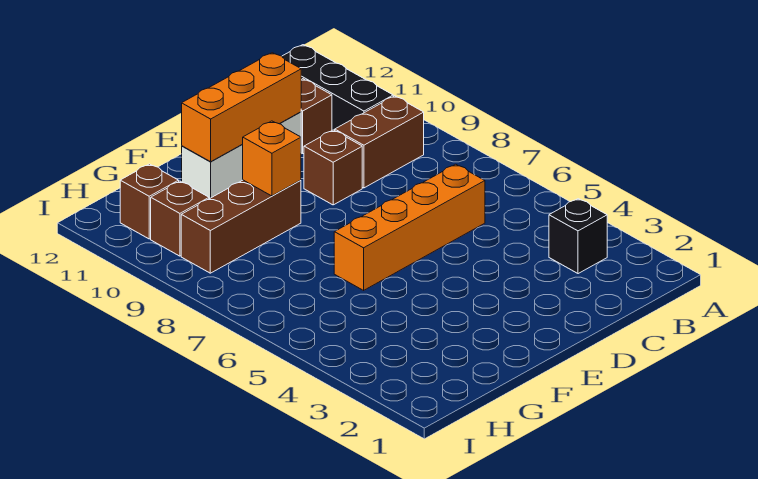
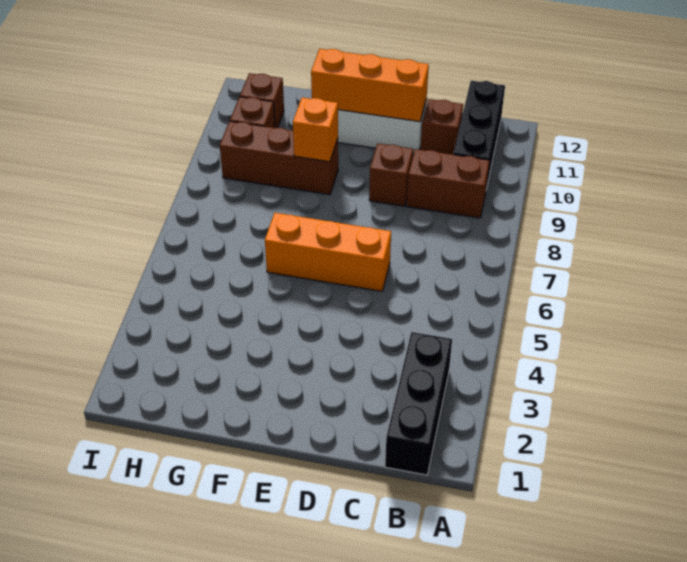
black brick B3 level 1 -> black brick B1:B3 level 1
orange brick C6:F6 level 1 -> orange brick D6:F6 level 1

